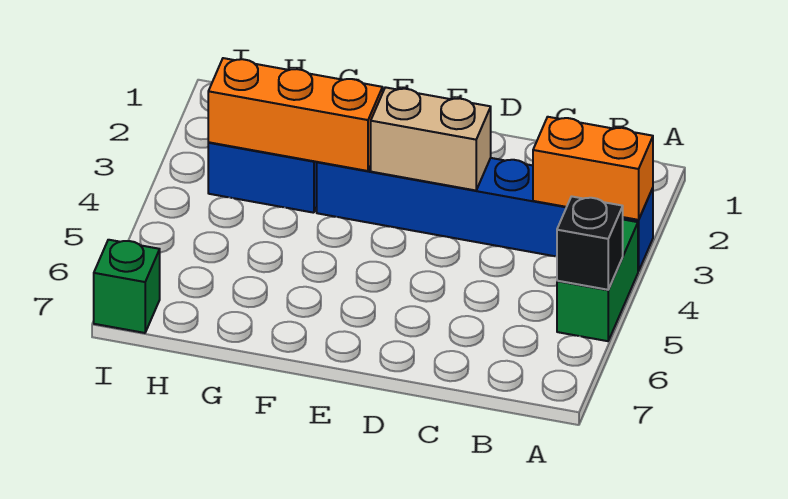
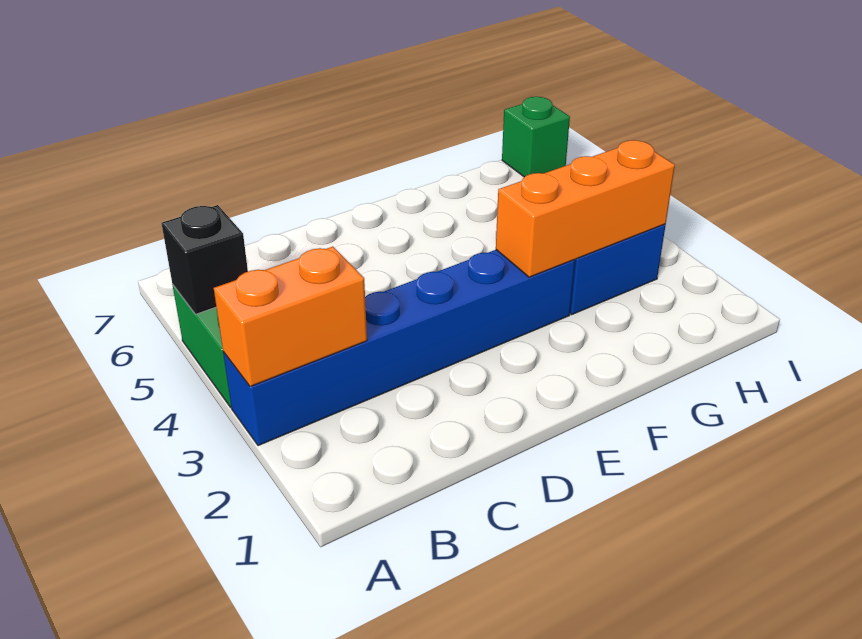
tan brick D3:E3 level 2 -> none

